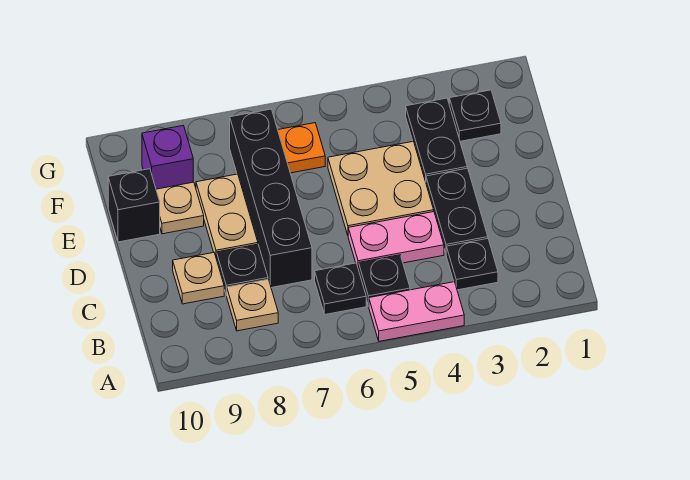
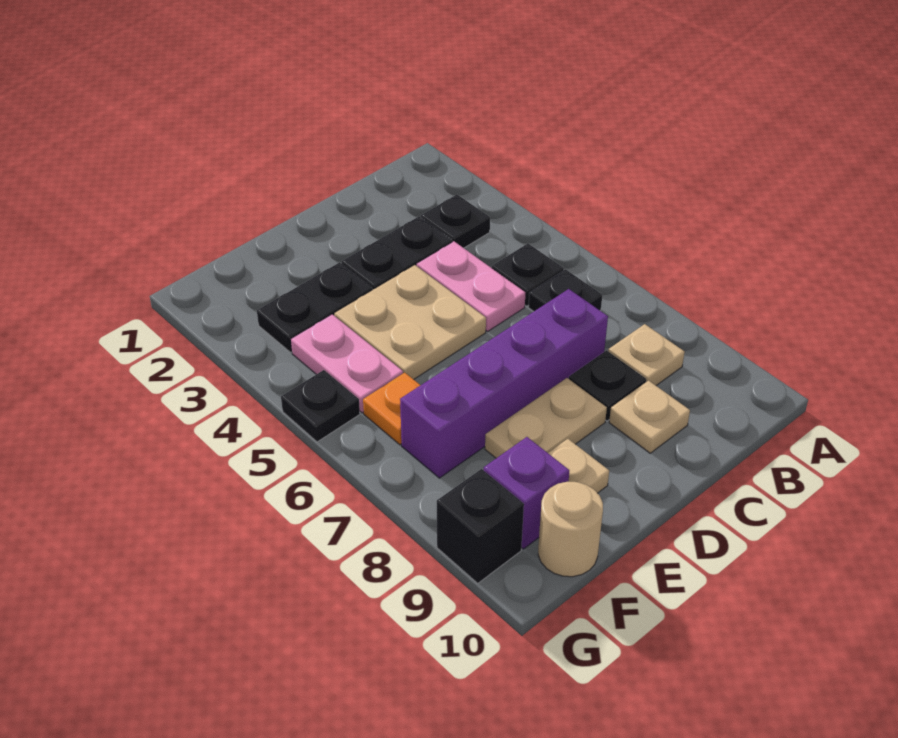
pink plate A4:A5 level 1 -> pink plate F4:F5 level 1
black brick C7:F7 level 1 -> purple brick C7:F7 level 1
black brick E10 level 1 -> black brick G9 level 1
black plate F2 level 1 -> black plate G5 level 1
none -> tan round brick F10 level 1

